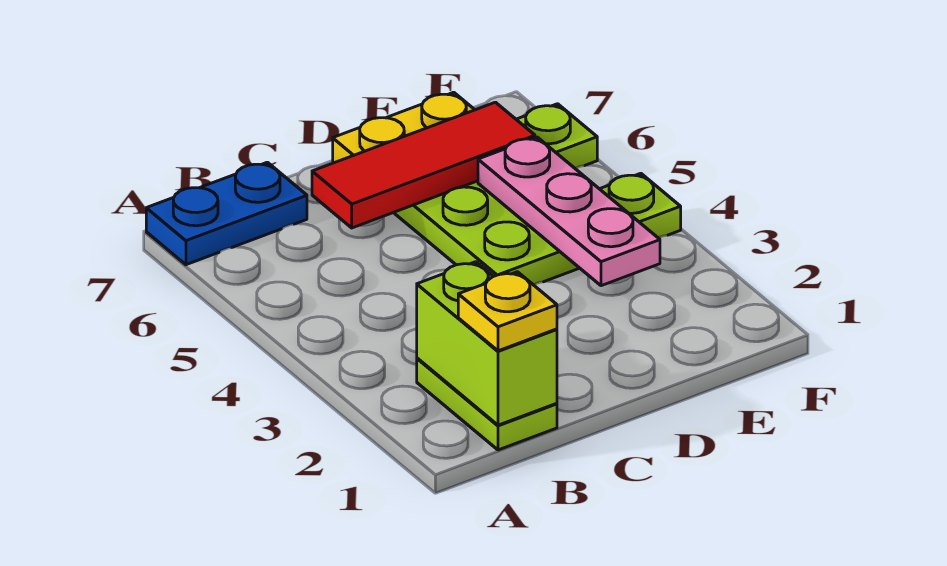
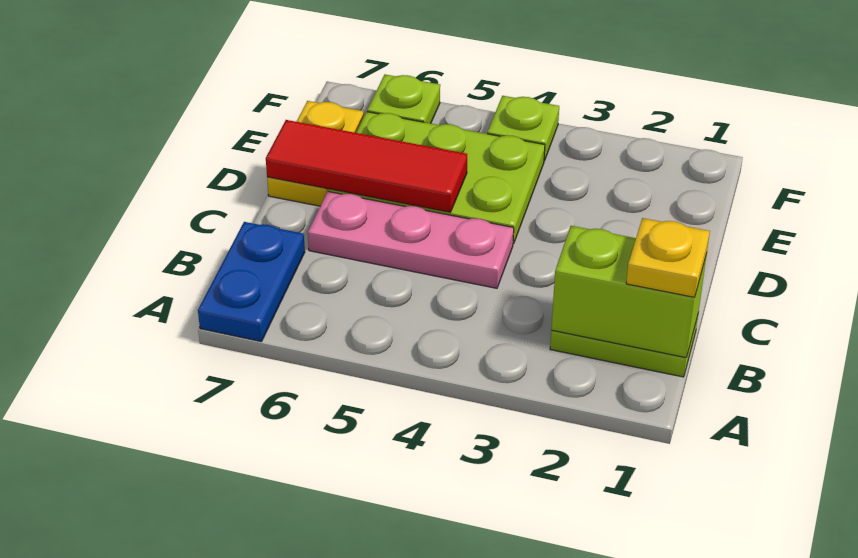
red tile C6:E6 level 2 -> red tile D5:D7 level 2
pink plate E3:E5 level 2 -> pink plate C4:C6 level 1

